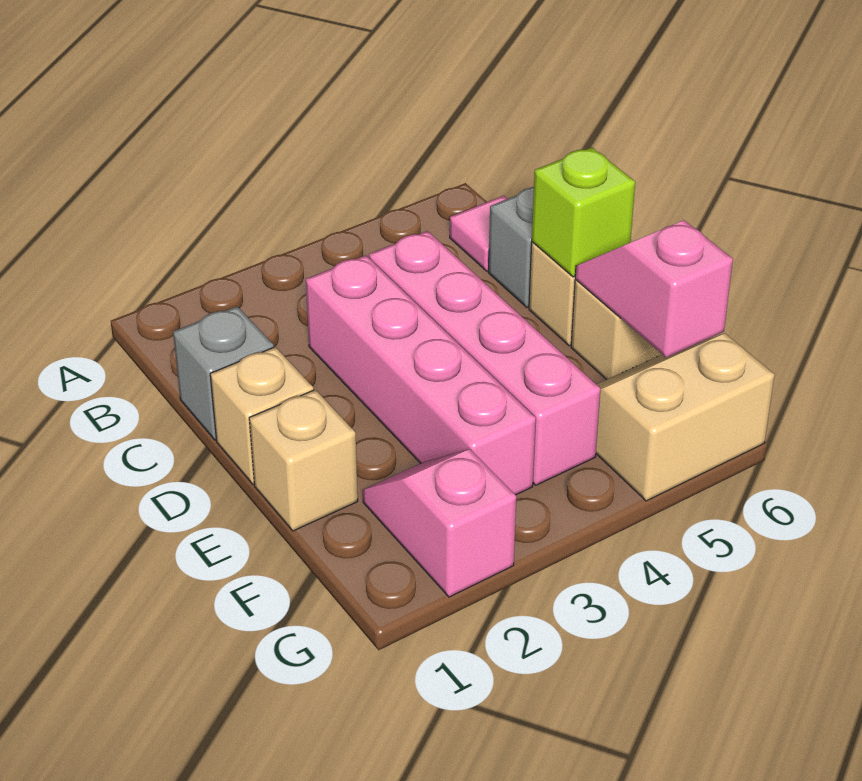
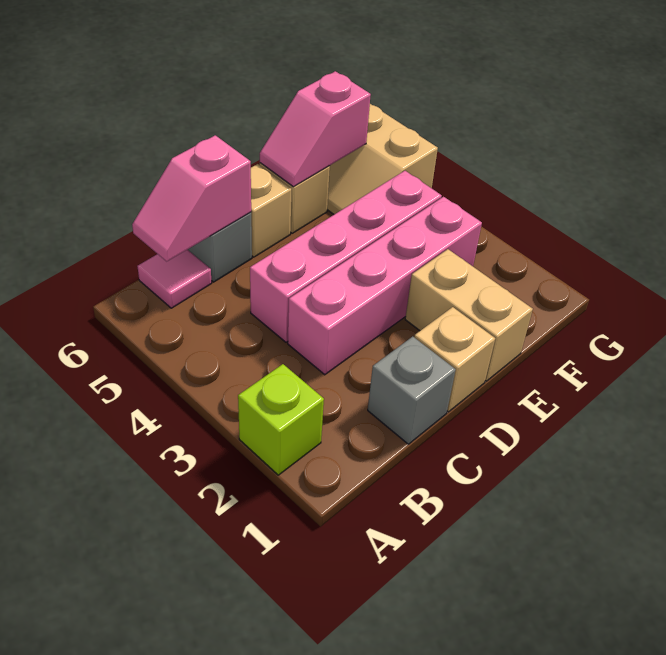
lime brick D6 level 2 -> lime brick A2 level 1
tan brick E1 level 1 -> tan brick E1:E2 level 1
pink slope F2:G2 level 1 top G -> pink slope B6:C6 level 2 top C

